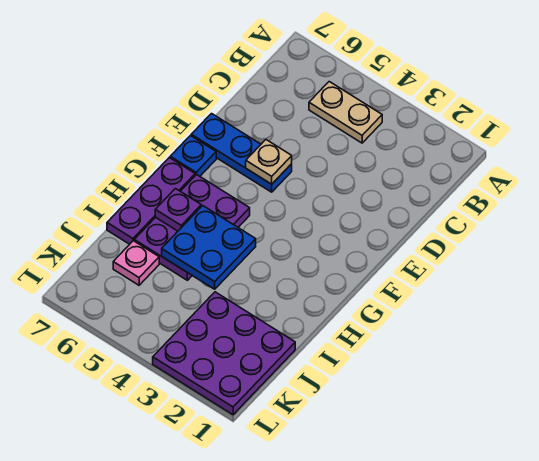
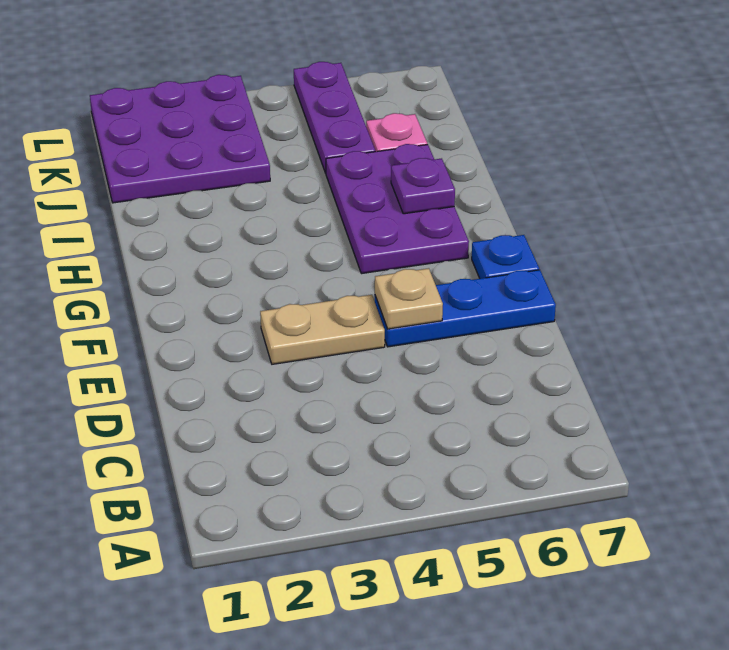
tan plate B4:B5 level 1 -> tan plate E3:E4 level 1
purple plate G7:I7 level 1 -> purple plate J5:L5 level 1
blue plate H4:I5 level 2 -> none

